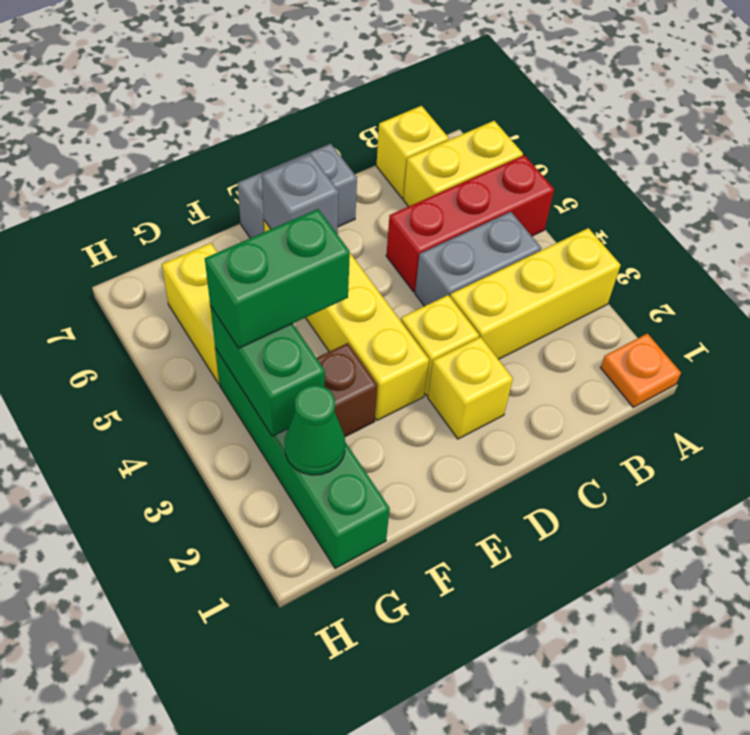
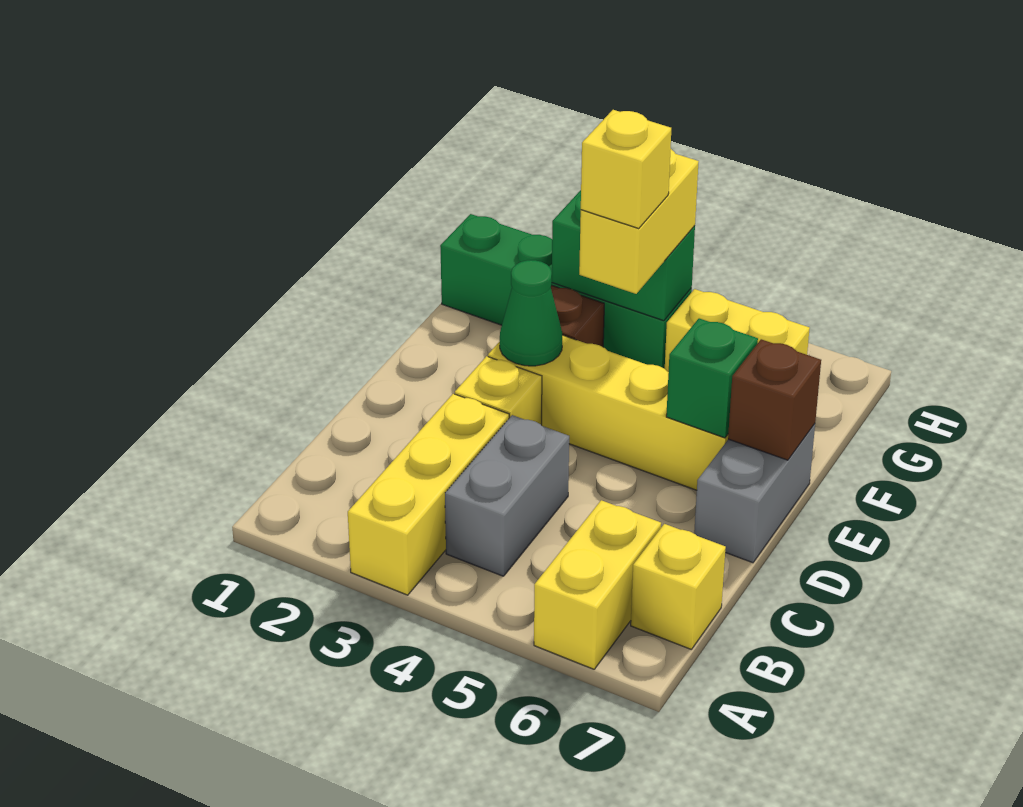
orange plate A1 level 1 -> none
red brick A5:C5 level 1 -> none
yellow brick D2 level 1 -> yellow brick F4 level 4
grey brick E6 level 2 -> green brick E6 level 2
none -> brown brick E7 level 2
green brick F4:G4 level 3 -> yellow brick F4:G4 level 3
green cone G2 level 2 -> green cone E3 level 2

